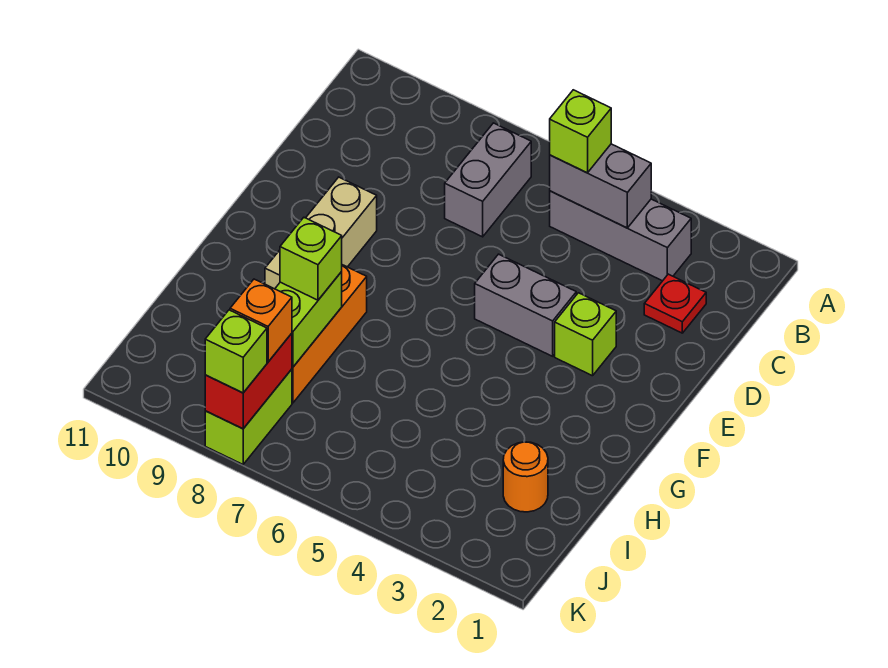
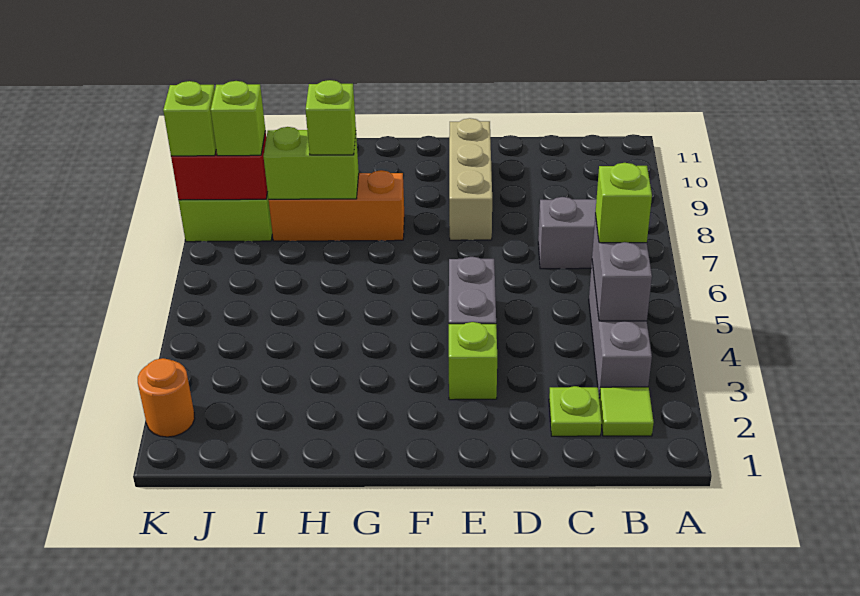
none -> lime tile B2 level 1
red plate C2 level 1 -> lime plate C2 level 1
tan brick E9:G9 level 1 -> tan brick E8:E10 level 1
orange round brick I2 level 1 -> orange round brick K2 level 1
orange brick J8 level 3 -> lime brick J8 level 3

